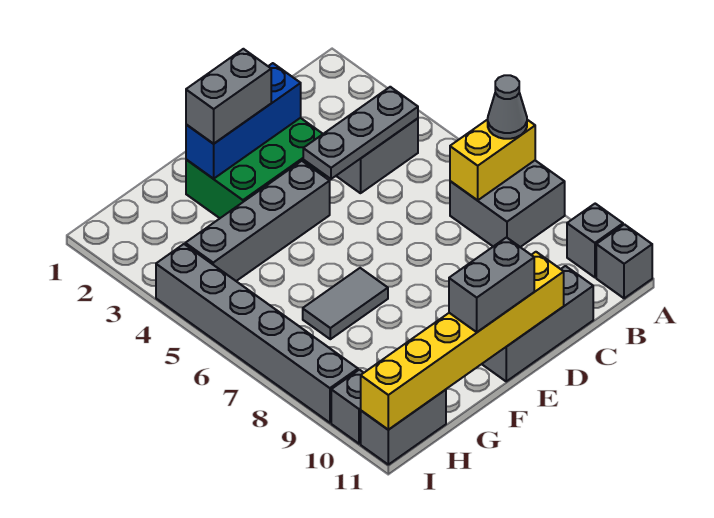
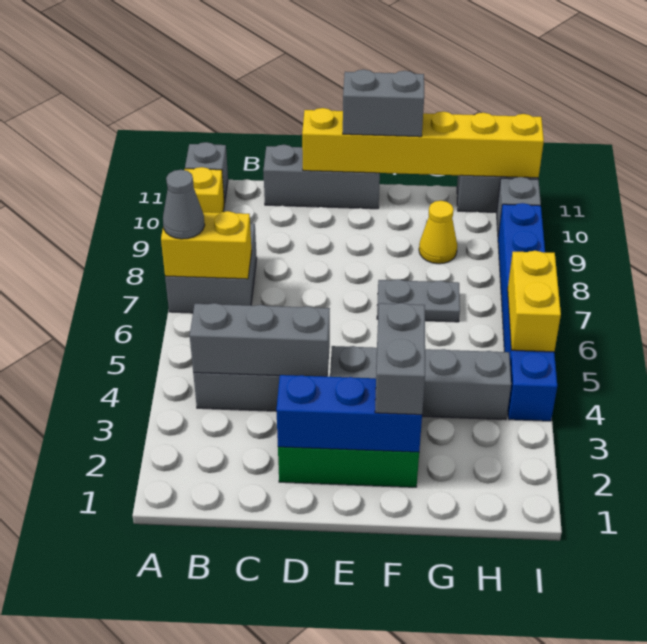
grey brick A10 level 1 -> yellow brick A10 level 1
grey plate B4:D4 level 2 -> grey brick B4:D4 level 2
grey brick E2:F2 level 3 -> grey brick F2:F3 level 3
grey tile F7:G7 level 1 -> grey plate F7:G7 level 1
none -> yellow cone G9 level 1
grey brick I4:I9 level 1 -> blue brick I4:I9 level 1
none -> yellow brick I5:I6 level 2

